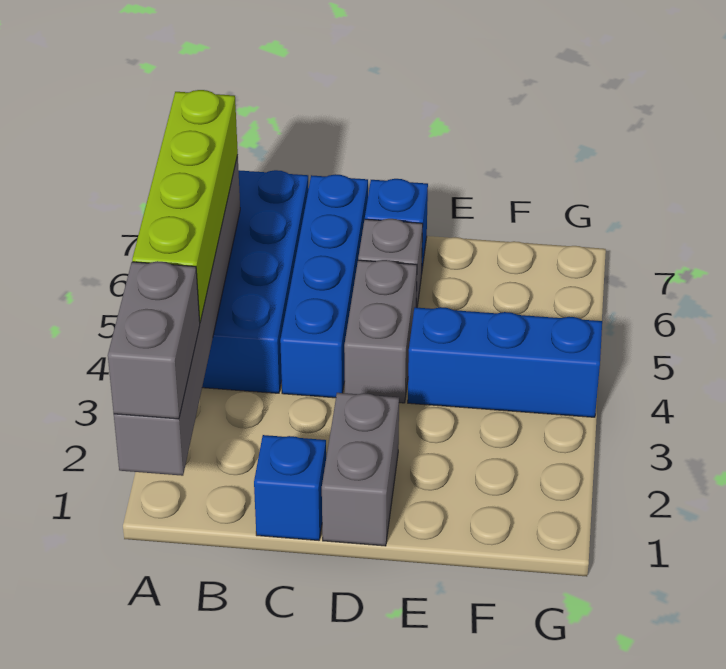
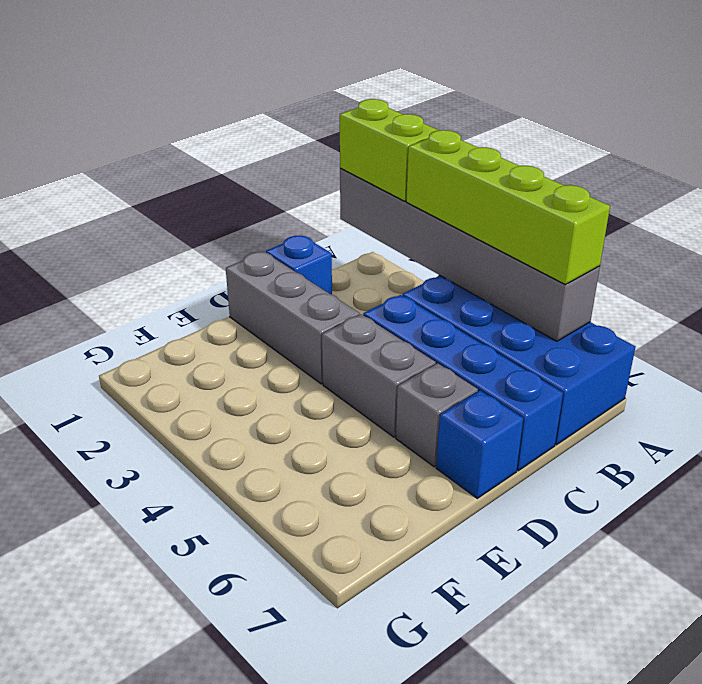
grey brick A1:A2 level 3 -> lime brick A1:A2 level 3
grey brick D1:D2 level 1 -> grey brick D1:D3 level 1
blue brick E4:G4 level 1 -> none

